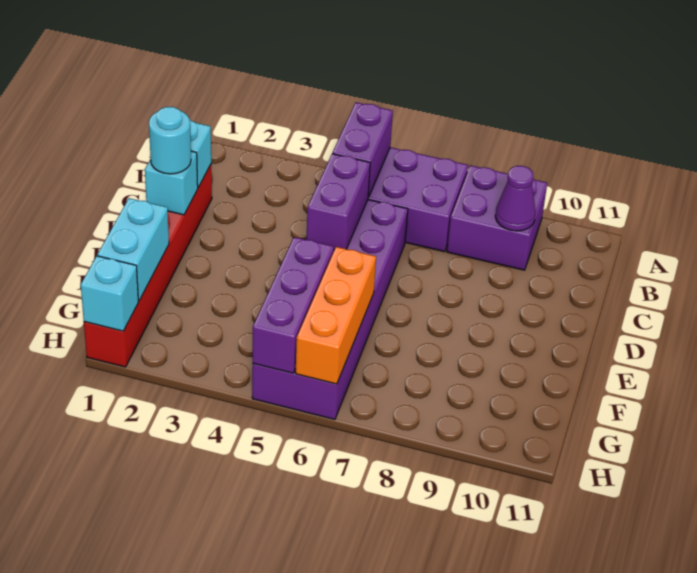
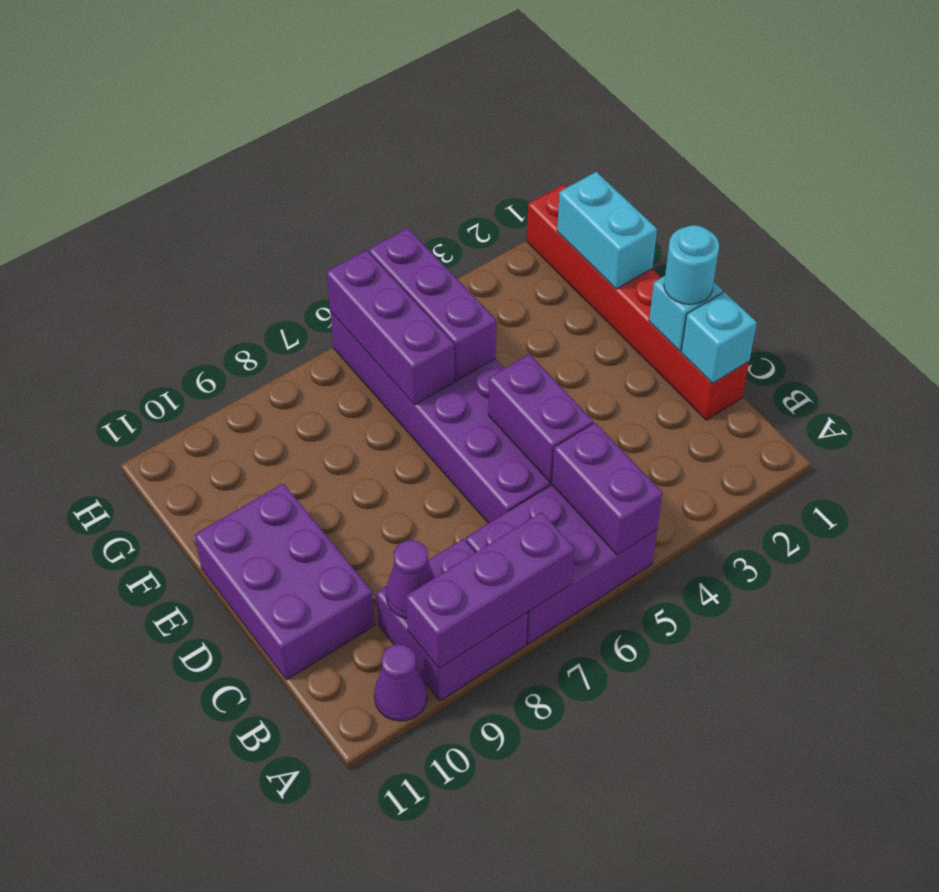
none -> purple brick A7:A9 level 2
none -> purple cone A10 level 1
none -> purple brick C10:E11 level 1
orange brick F6:H6 level 2 -> purple brick F6:H6 level 2
cyan brick H1 level 2 -> none

